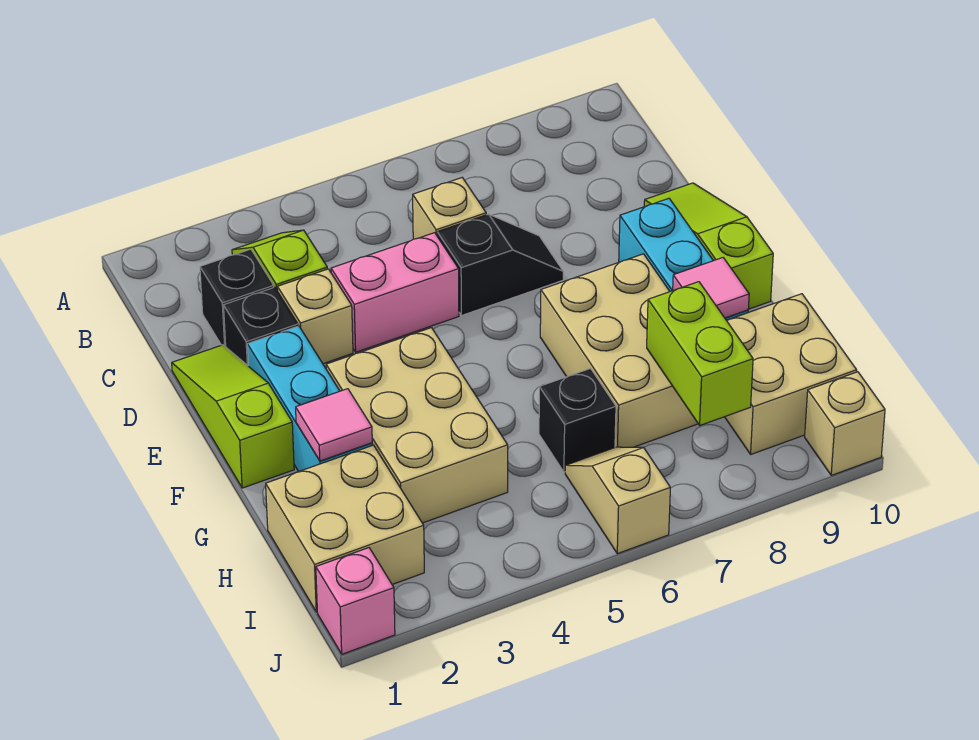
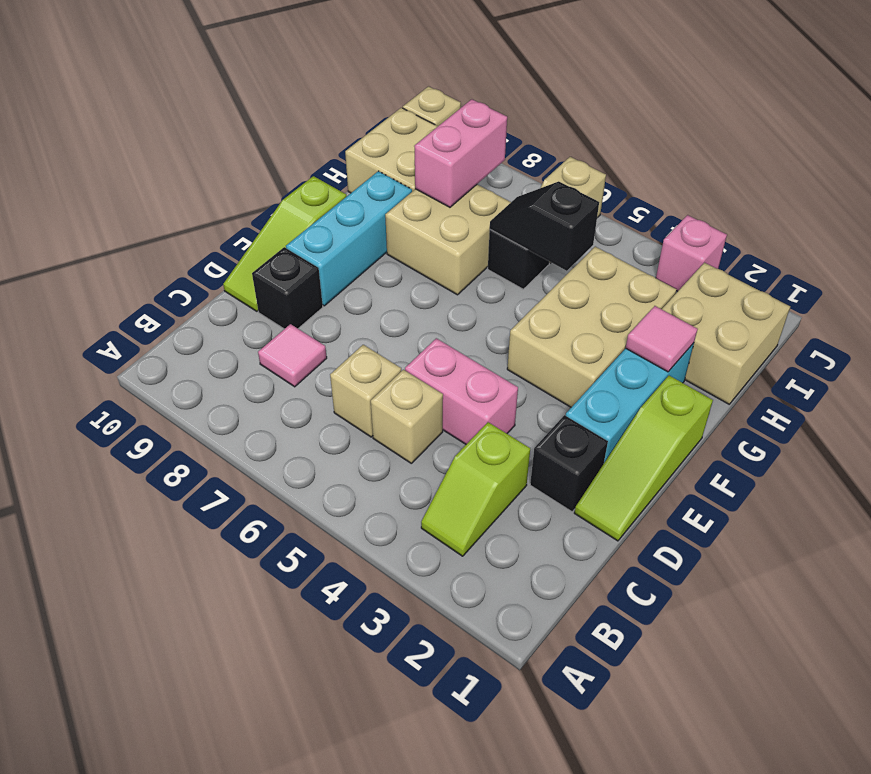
black brick C2 level 1 -> black brick D9 level 1
tan brick D3 level 1 -> tan brick C5 level 1
black slope D6:D7 level 1 top 6 -> black slope H5:H6 level 2 top 5
tan brick F7:H8 level 1 -> tan brick G7:H8 level 1
pink tile G9 level 2 -> pink tile C8 level 1
lime brick H8:I8 level 2 -> pink brick H8:I8 level 2
pink brick J1 level 1 -> pink brick J3 level 1

